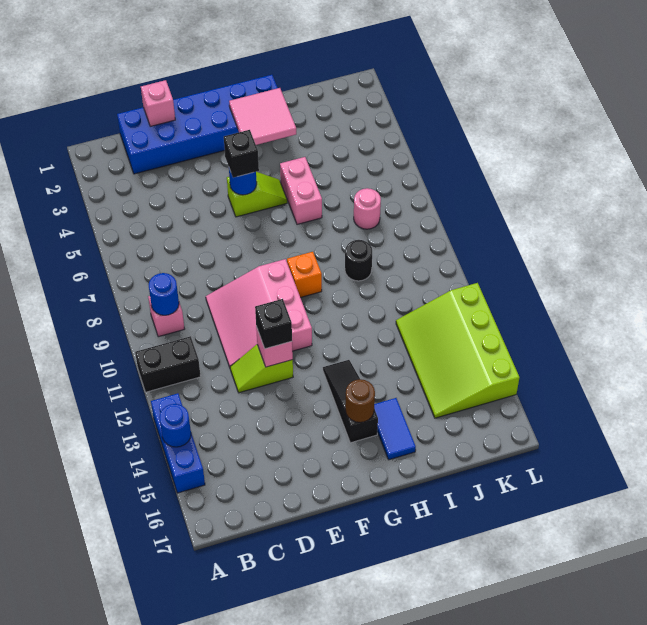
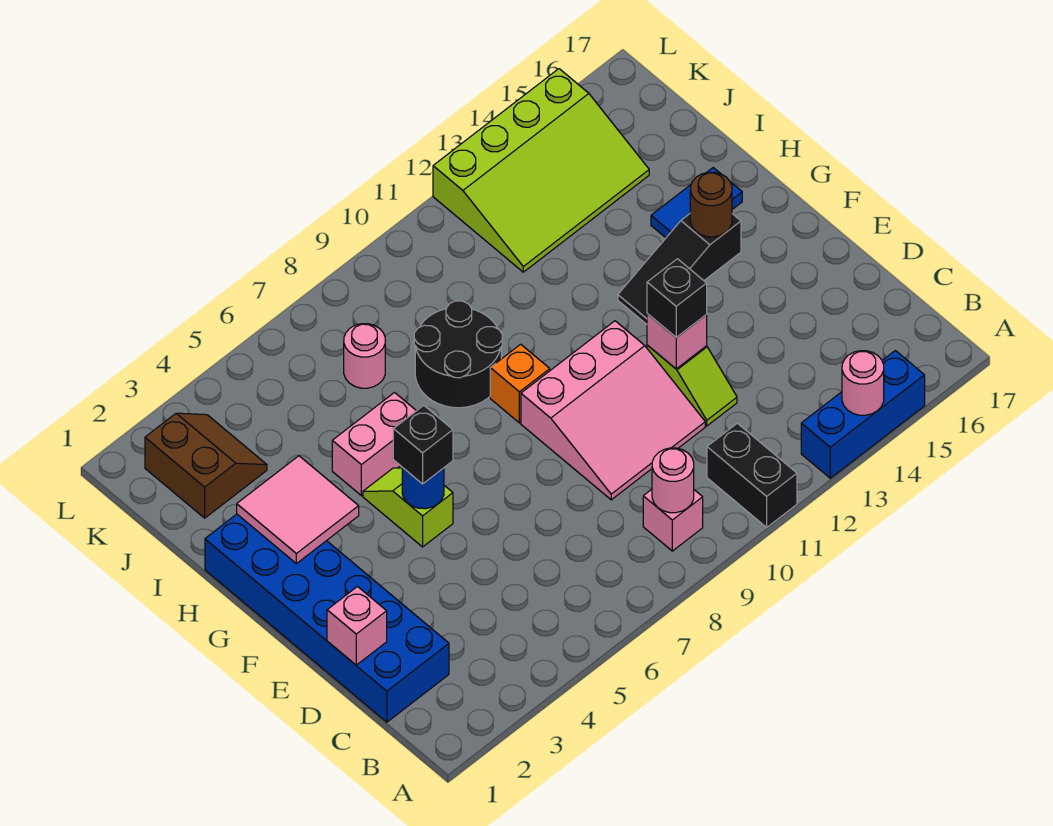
blue round brick A14 level 2 -> pink round brick A14 level 2
blue round brick B9 level 2 -> pink round brick B9 level 2
black round brick I9 level 1 -> black round brick H8:I9 level 1
none -> brown slope J2:K3 level 1 top 2

